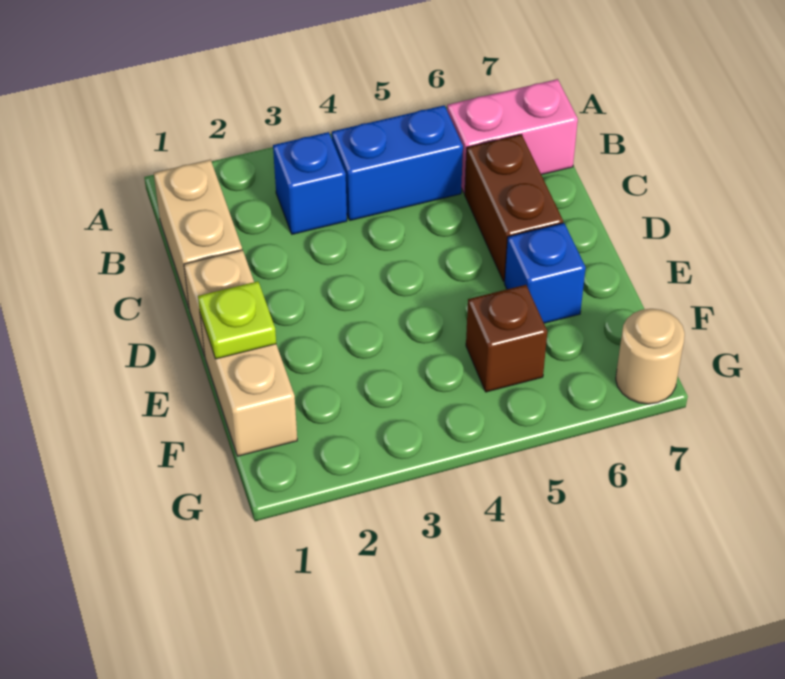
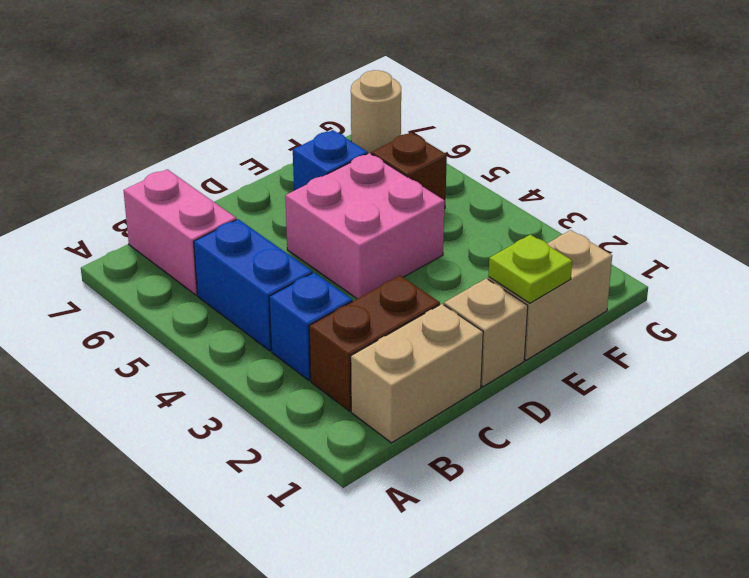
brown brick C6:D6 level 1 -> brown brick B2:C2 level 1
none -> pink brick D4:E5 level 1

